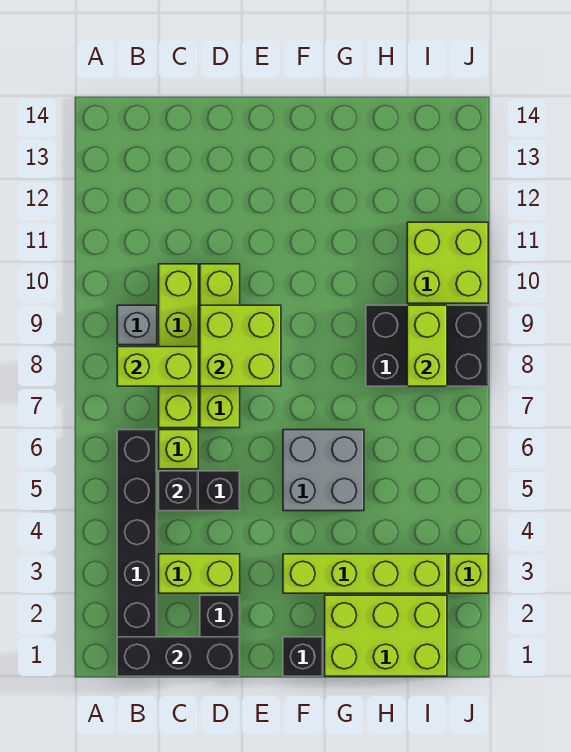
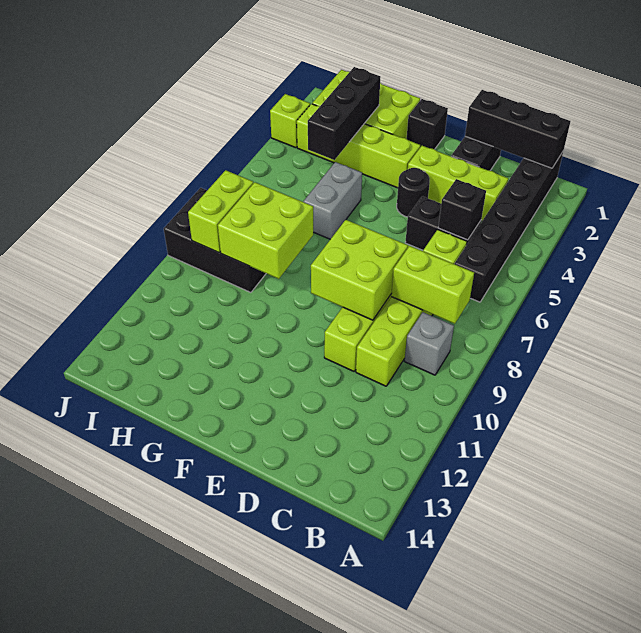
lime brick C3:D3 level 1 -> lime brick C3:E3 level 1
none -> black round brick E4 level 1
grey brick F5:G6 level 1 -> grey brick G5:G6 level 1
none -> black brick H2:H4 level 2
lime brick I10:J11 level 1 -> lime brick G8:H9 level 2

